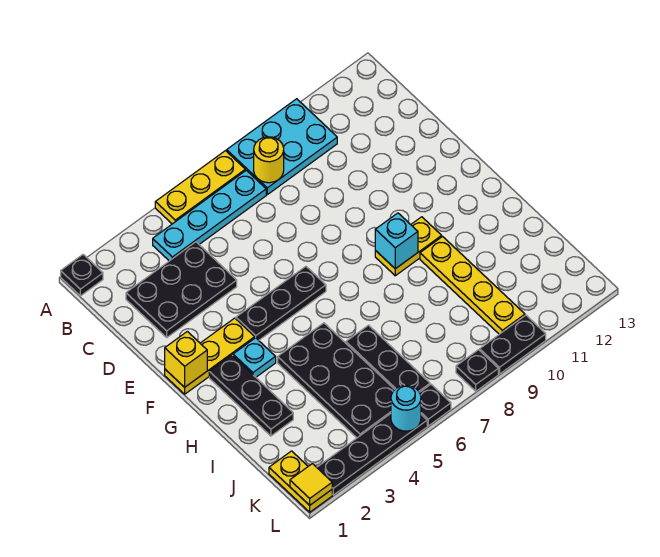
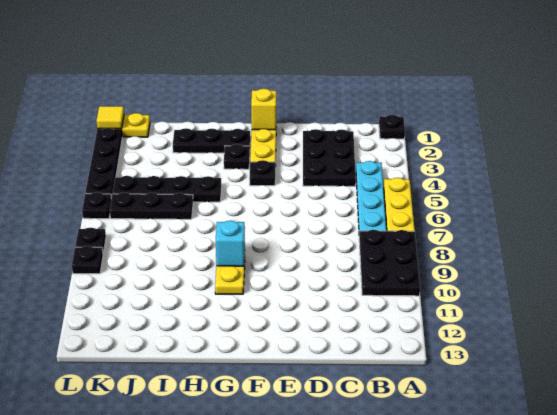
cyan plate A8:B10 level 1 -> black plate A8:B10 level 1
yellow round brick B8 level 2 -> none
black plate F4:F6 level 1 -> black plate F4 level 1
cyan plate G3 level 1 -> black plate G3 level 1
black plate H4:K5 level 1 -> black plate H5:K5 level 1
yellow plate H10:K10 level 1 -> none
cyan round brick L5 level 2 -> none
black plate L9:L10 level 1 -> black plate L9 level 1

